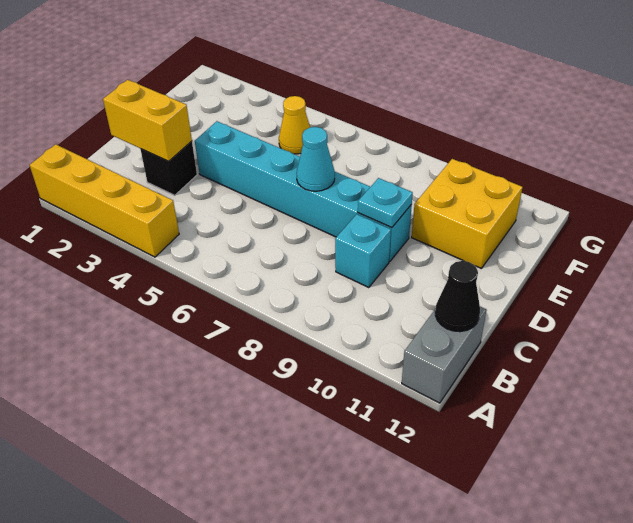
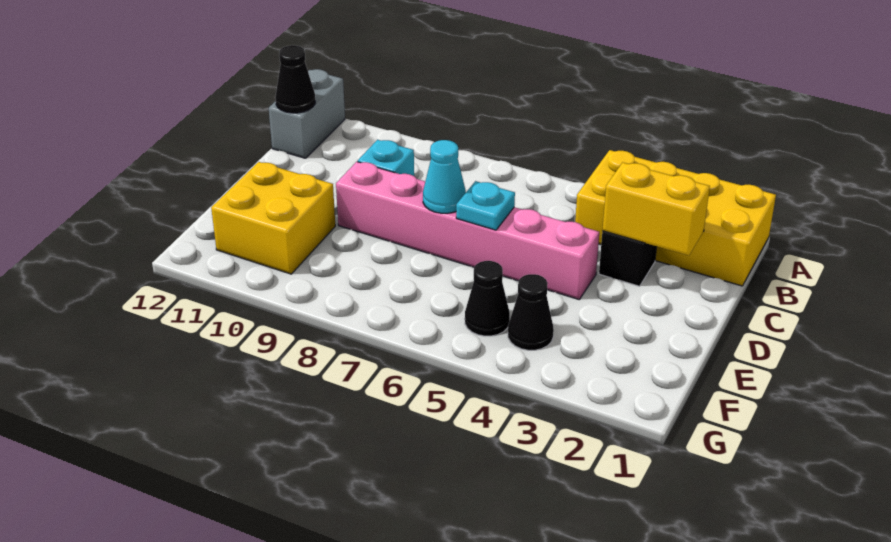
yellow brick A1:A4 level 1 -> yellow brick A1:B4 level 1
cyan brick D4:D9 level 1 -> pink brick D4:D9 level 1
cyan plate D9 level 2 -> cyan plate D6 level 2
none -> black cone F4 level 1
yellow cone F5 level 1 -> black cone F5 level 1

